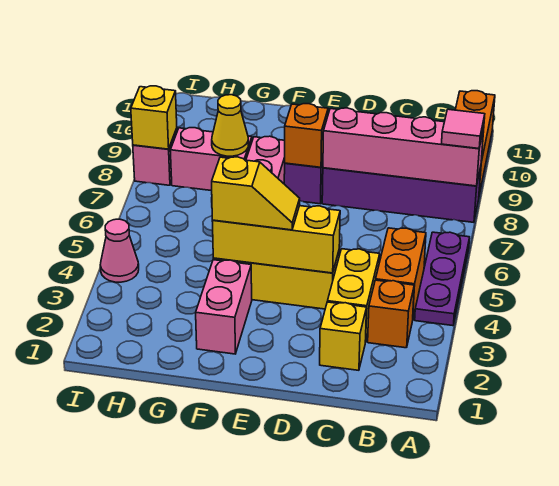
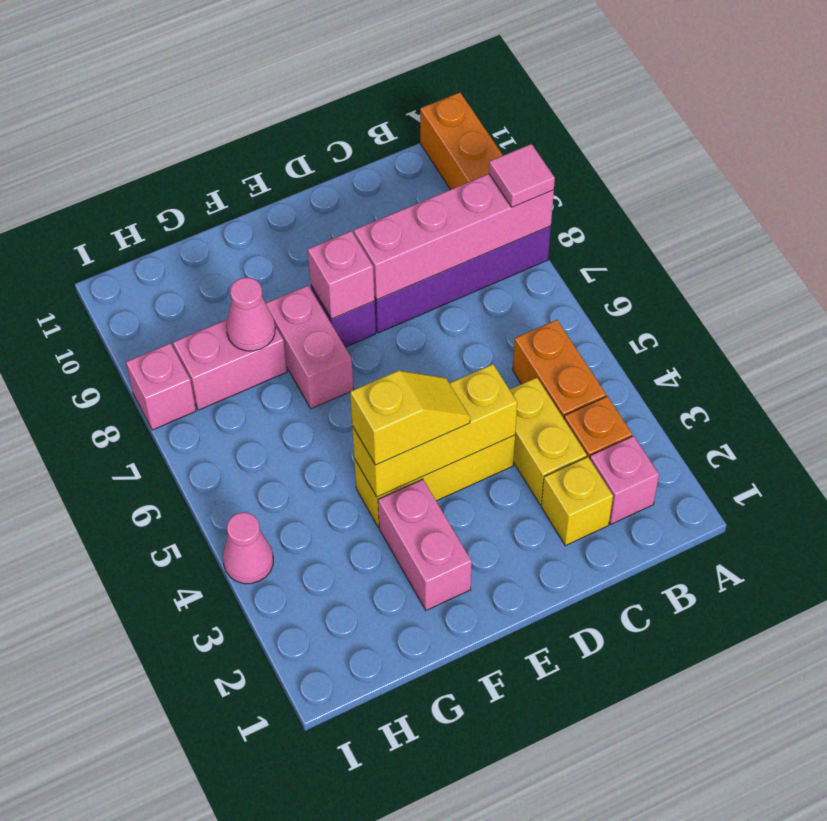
purple plate A4:A6 level 1 -> none
none -> pink brick B2 level 1
orange brick E8 level 2 -> pink brick E8 level 2
yellow cone G8 level 2 -> pink cone G8 level 2
yellow brick I8 level 2 -> none

